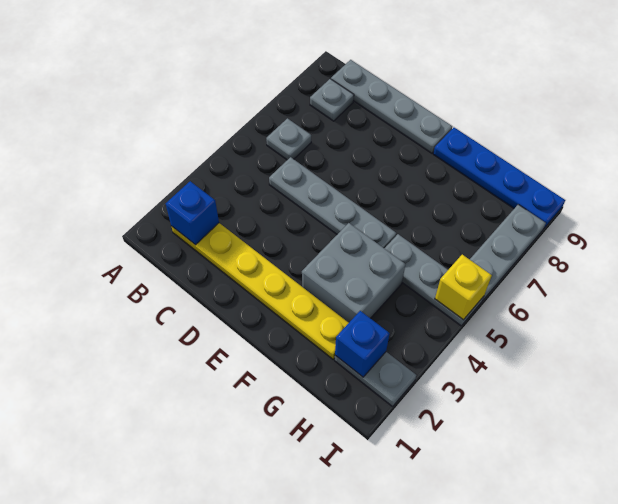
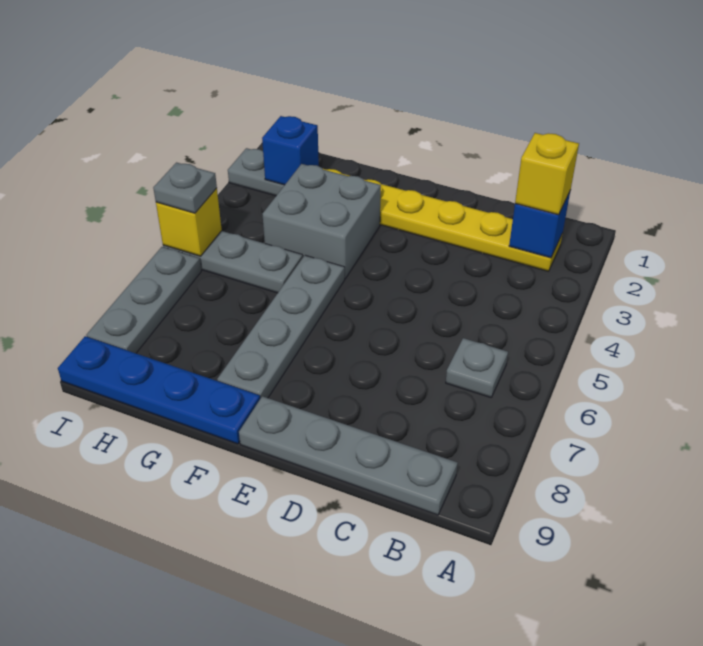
none -> yellow brick B2 level 3
grey plate B8 level 1 -> grey plate I5 level 3
grey plate C5:F5 level 1 -> grey plate F5:F8 level 1

